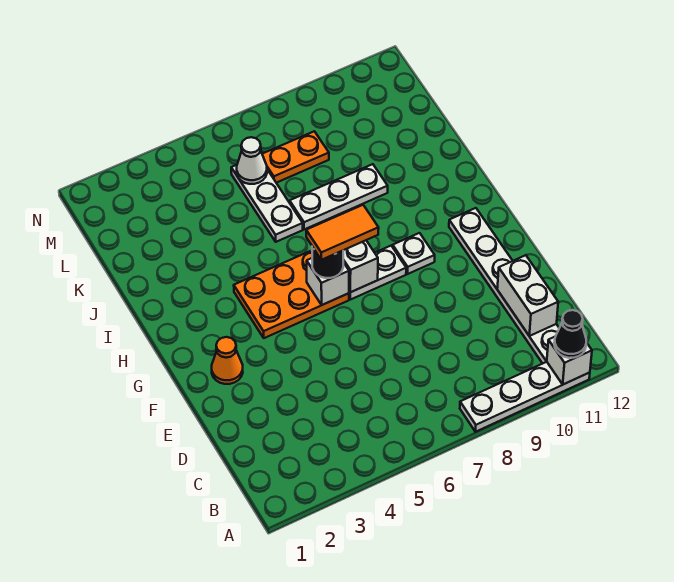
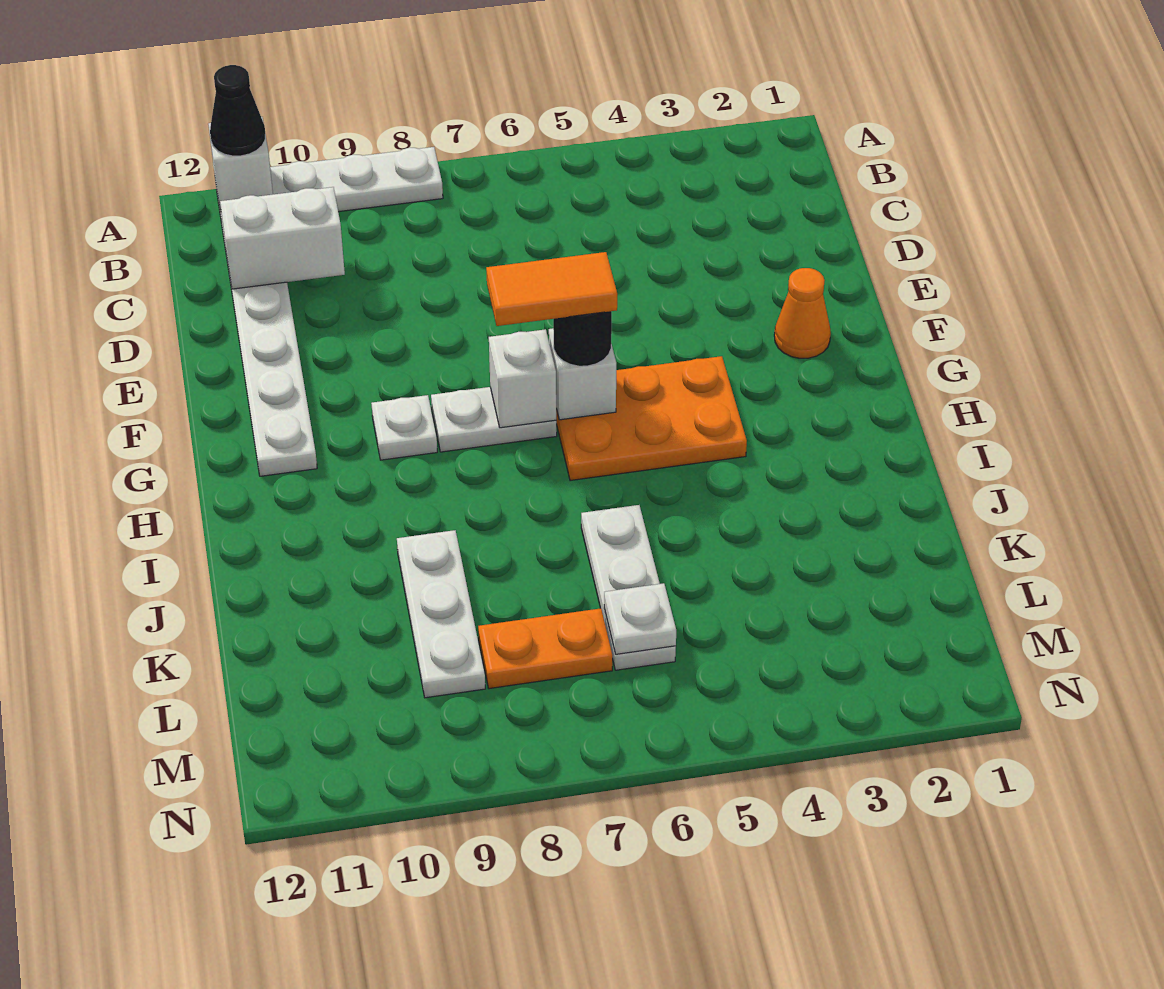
white brick C11:D11 level 2 -> white brick C10:C11 level 2
white plate J7:J9 level 1 -> white plate J9:L9 level 1
white cone L6 level 2 -> white plate L6 level 2

